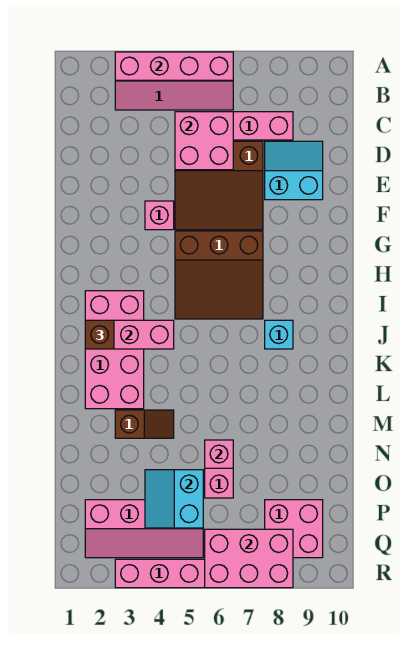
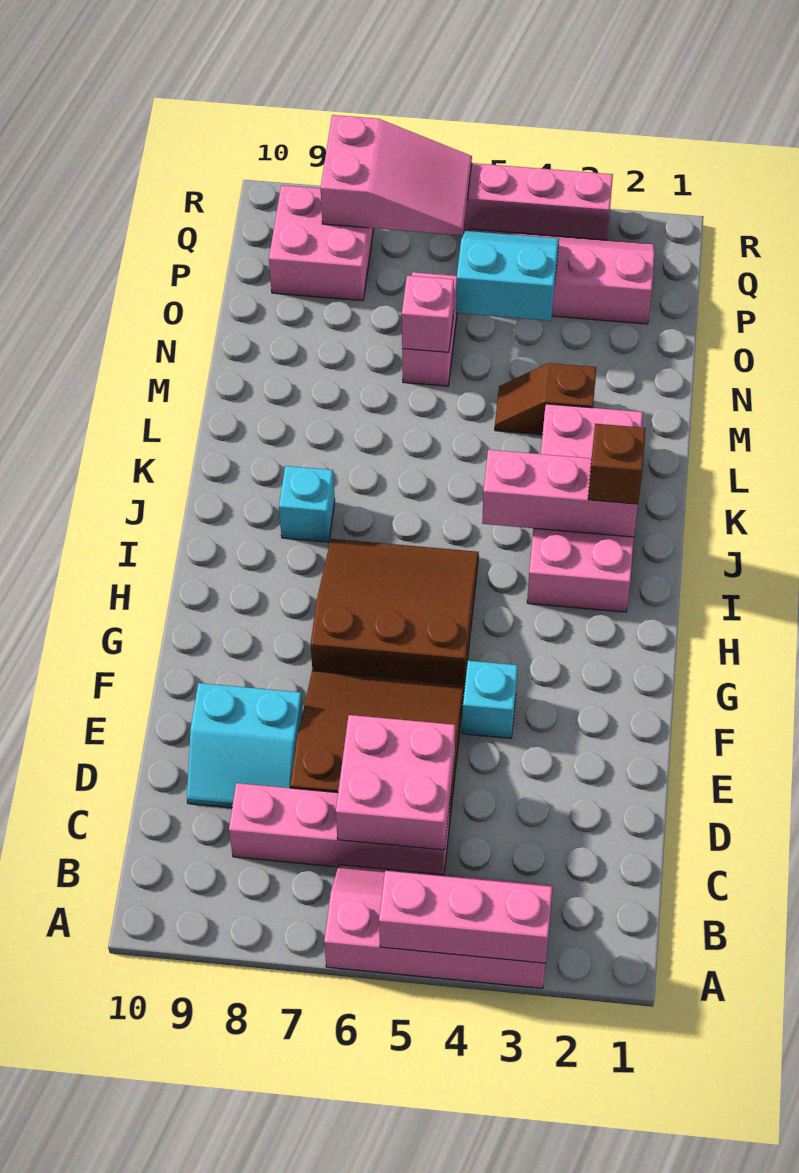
pink brick A3:A6 level 2 -> pink brick A3:A5 level 2
pink brick F4 level 1 -> cyan brick F4 level 1
cyan slope O4:P5 level 2 top 5 -> cyan slope O4:P5 level 2 top O
pink brick Q6:R8 level 2 -> pink slope Q6:R8 level 2 top 8

